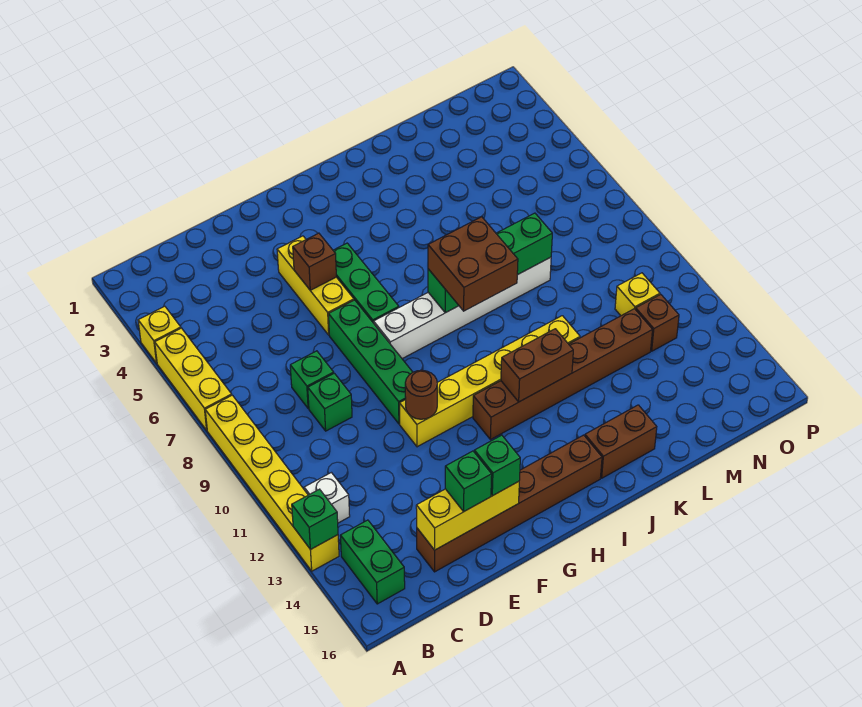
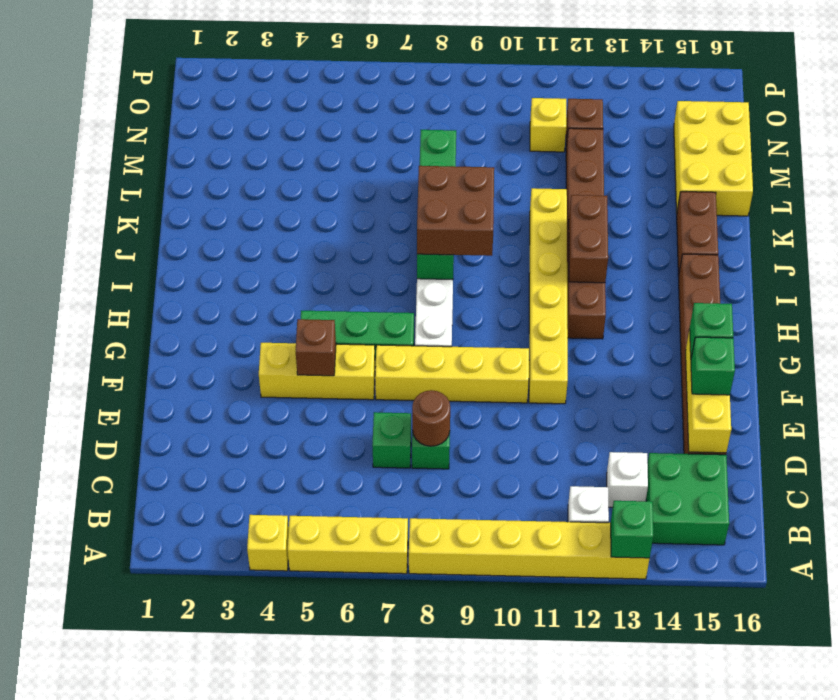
green brick B14:B15 level 1 -> green brick B14:C15 level 1
none -> white brick C13 level 1
green brick D9 level 1 -> green brick D7 level 1
green brick F7:F10 level 1 -> yellow brick F7:F10 level 1
brown round brick F11 level 2 -> brown round brick D8 level 2
none -> yellow brick L15:N16 level 1

